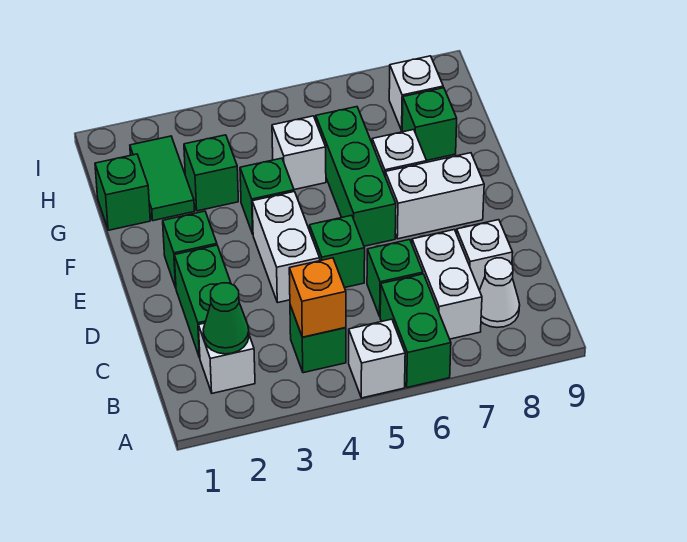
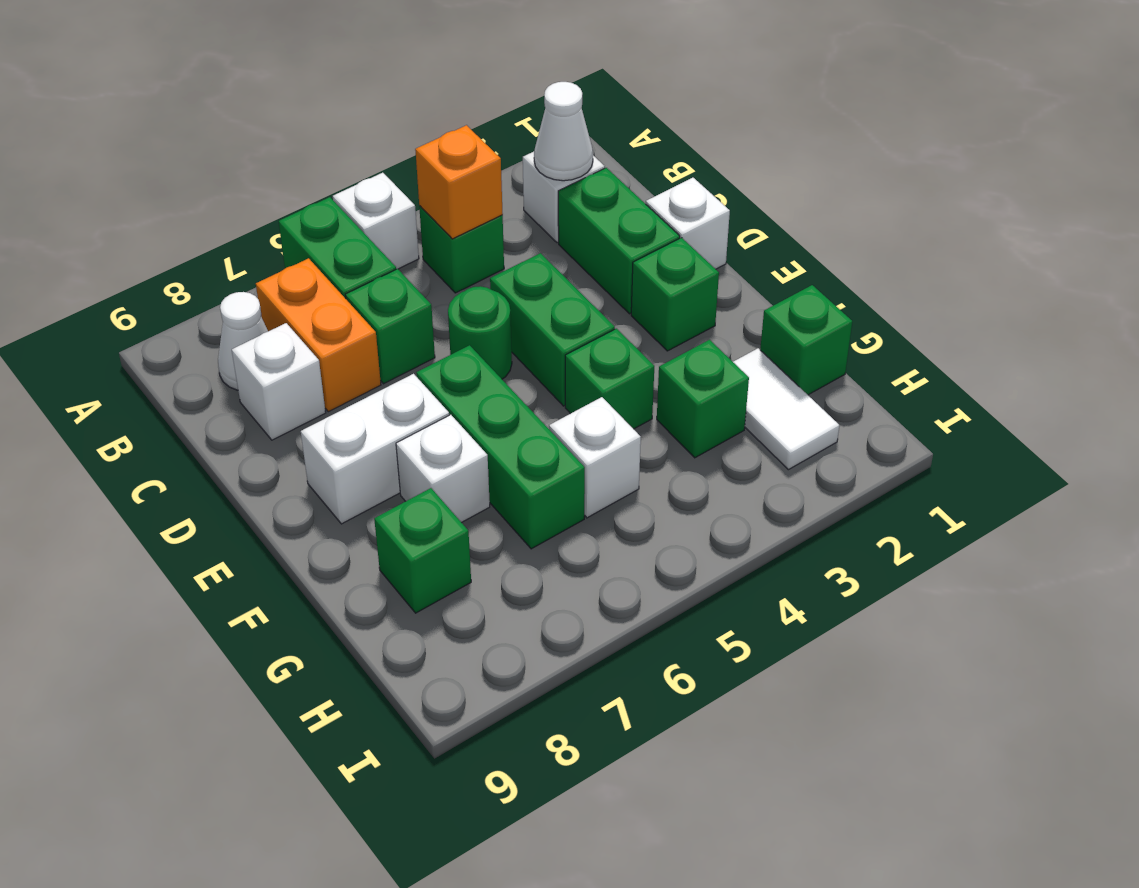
green cone B2 level 2 -> white cone B2 level 2
white brick B7:C7 level 1 -> orange brick B7:C7 level 1
white brick D4:E4 level 1 -> green brick D4:E4 level 1
green brick D5 level 1 -> green round brick D5 level 1
green tile G2:H2 level 1 -> white tile G2:H2 level 1
white brick H8 level 1 -> white brick D1 level 1

